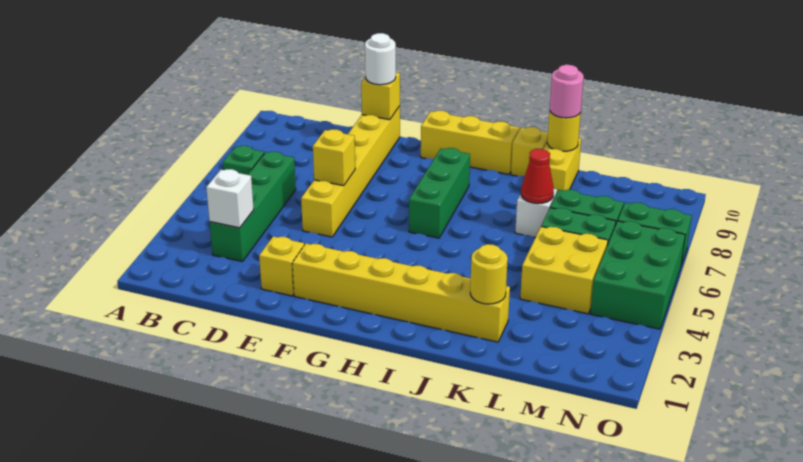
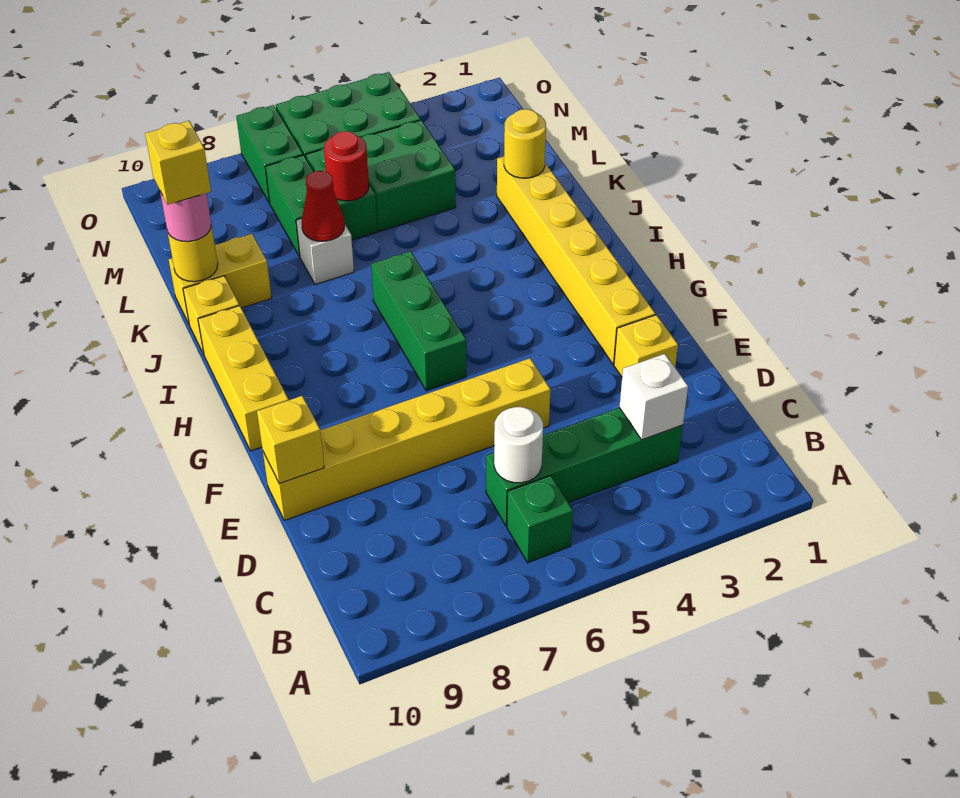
yellow brick E6 level 2 -> yellow brick K10 level 4
white round brick E10 level 3 -> white round brick C6 level 2
green brick H6:H8 level 1 -> green brick G6:I6 level 1
yellow brick L4:M5 level 1 -> green brick L4:M5 level 1
none -> red round brick L6 level 2

